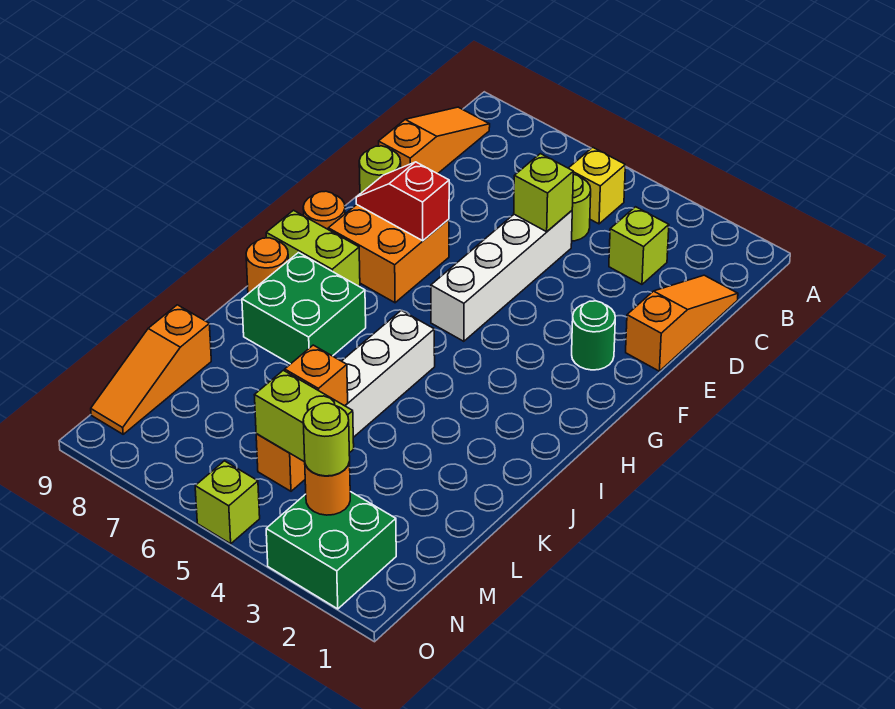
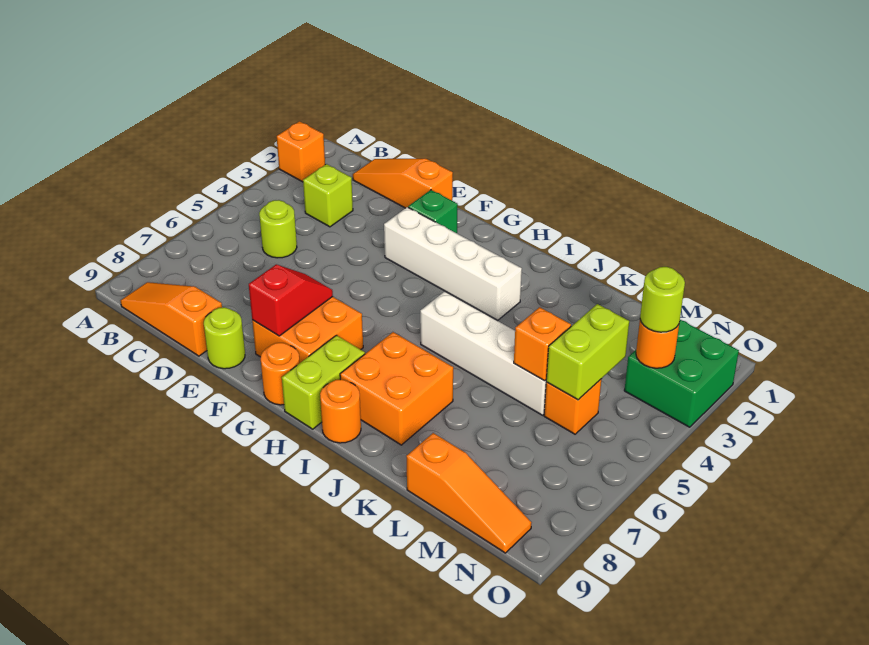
none -> orange brick A2 level 1
yellow brick B5 level 1 -> none
white brick D5:G5 level 1 -> white brick F3:I3 level 1
lime brick D5 level 2 -> none
green round brick F2 level 1 -> green brick F2 level 1
red slope F7:F8 level 2 top 7 -> red slope F7:F8 level 2 top 8
green brick I7:J8 level 1 -> orange brick I7:J8 level 1
lime brick O5 level 1 -> none

